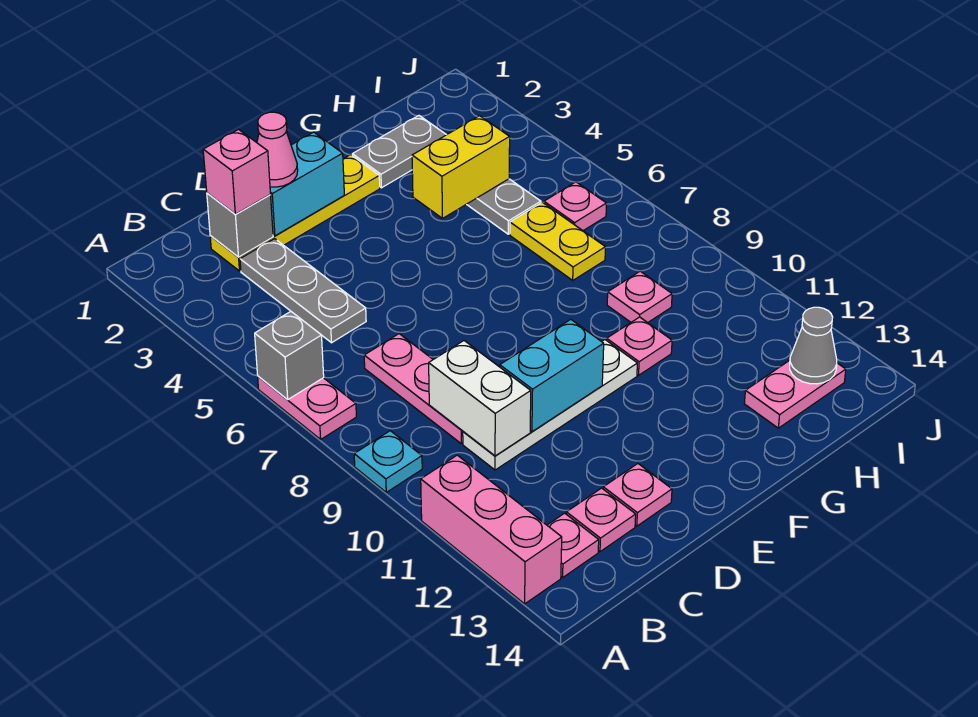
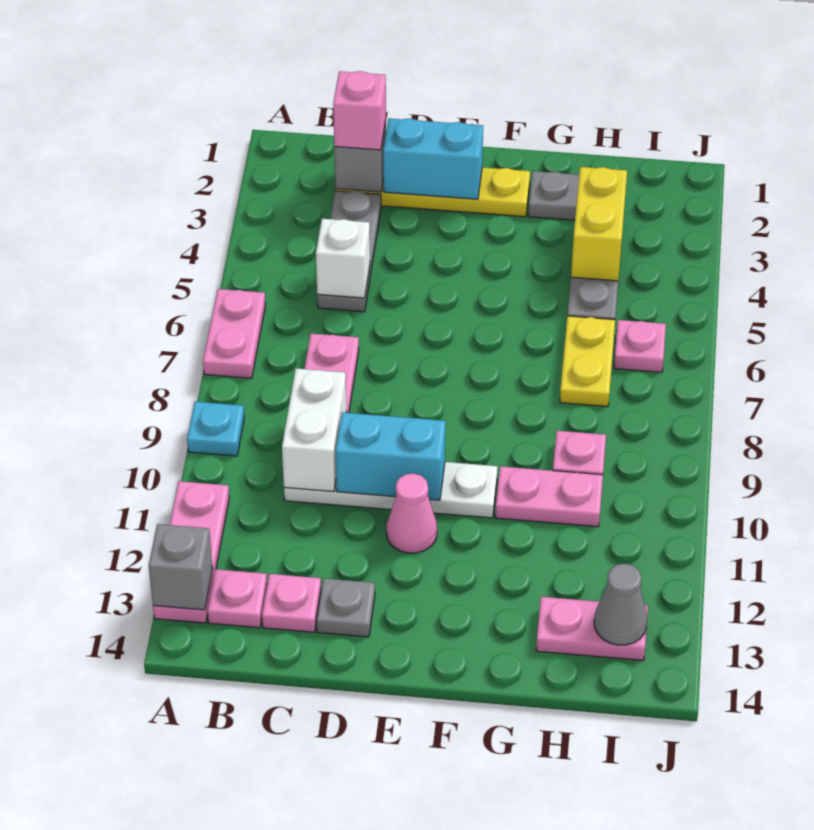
grey brick A6 level 2 -> grey brick A13 level 2
pink brick A11:A13 level 1 -> pink plate A11:A13 level 1
none -> white brick C5 level 2
pink cone D2 level 3 -> pink cone E11 level 1
pink plate D13 level 1 -> grey plate D13 level 1
yellow brick G4:H4 level 2 -> yellow brick H3:H4 level 2
pink plate G10 level 1 -> pink plate G10:H10 level 1

